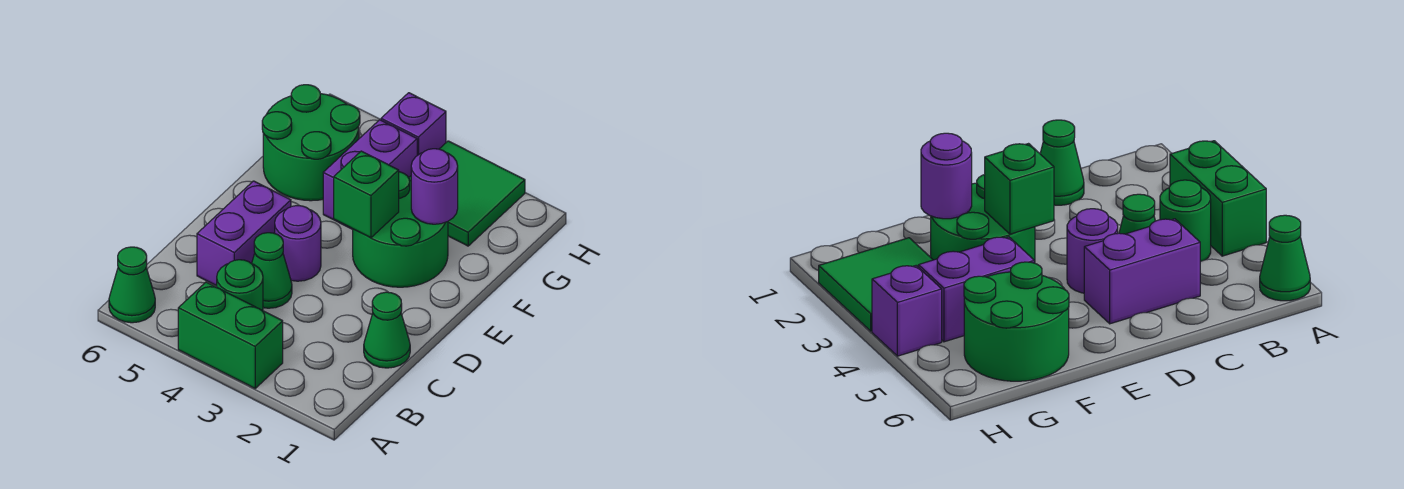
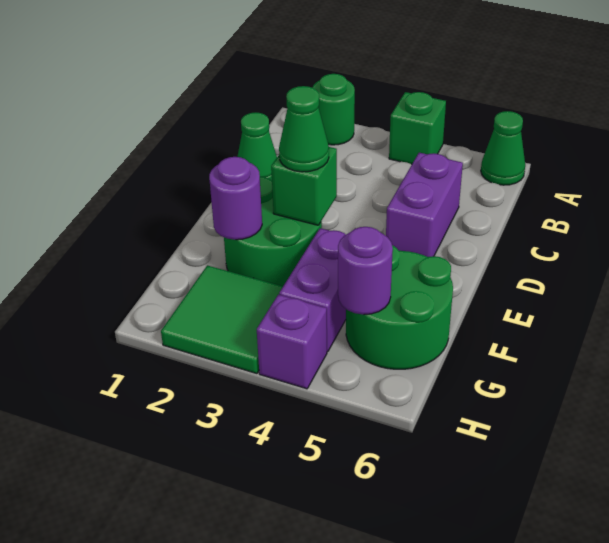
green brick A3:A4 level 1 -> green brick A4 level 1
green round brick B4 level 1 -> green round brick A2 level 1
green cone C4 level 1 -> green cone E3 level 3
purple round brick D4 level 1 -> purple round brick G5 level 2

